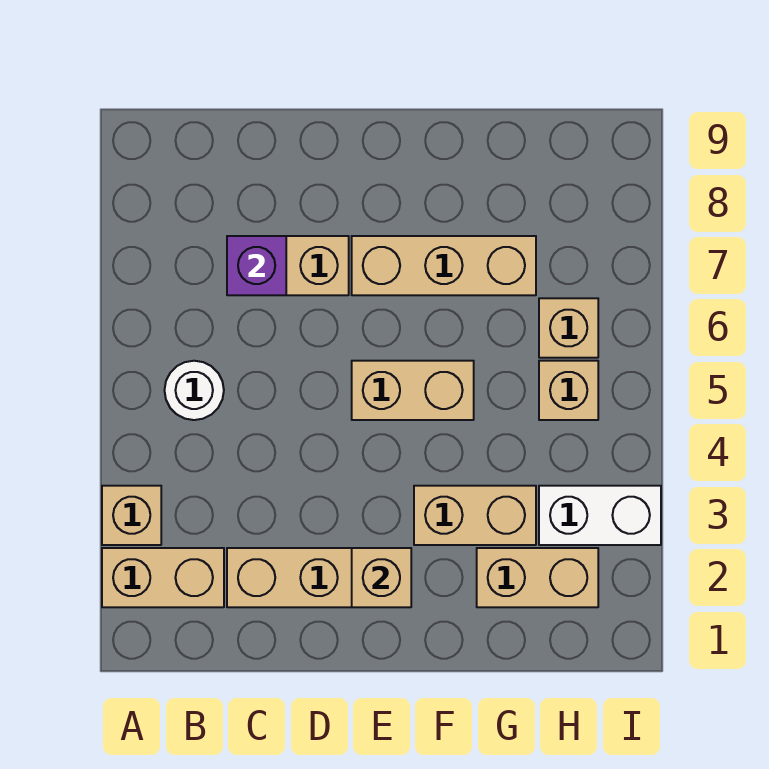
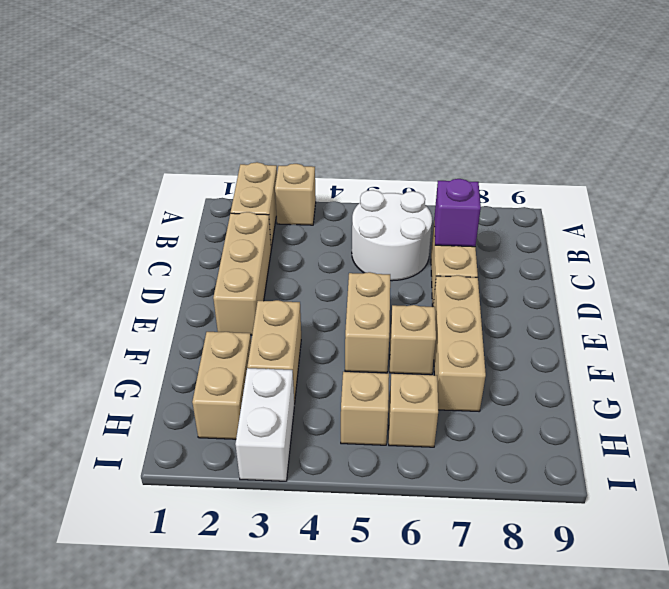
white round brick B5 level 1 -> white round brick B5:C6 level 1
tan brick E2 level 2 -> tan brick F6 level 1

